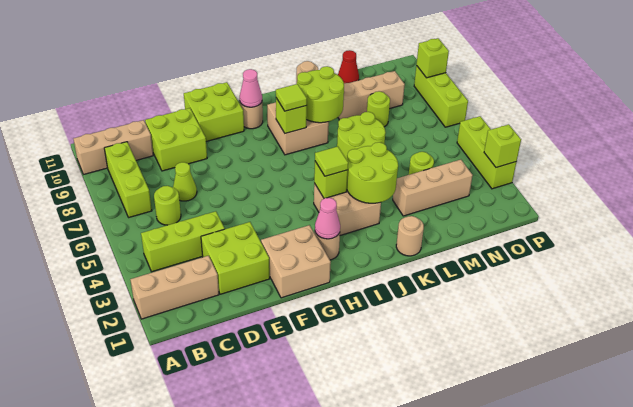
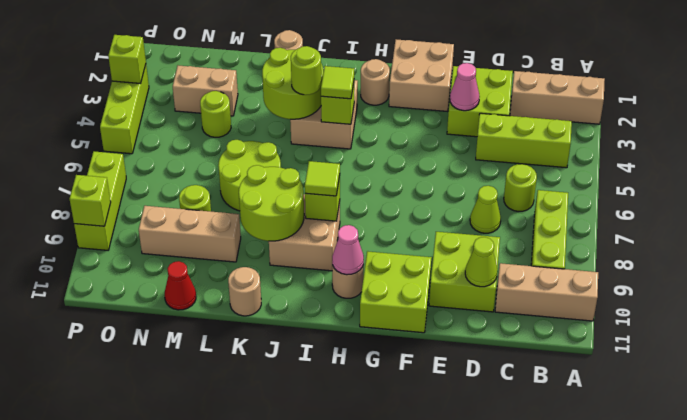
none -> lime cone D10 level 2
pink cone H2 level 2 -> pink cone E3 level 2
none -> lime round brick J4 level 3
tan brick L3:N3 level 1 -> tan brick M3:N3 level 1

